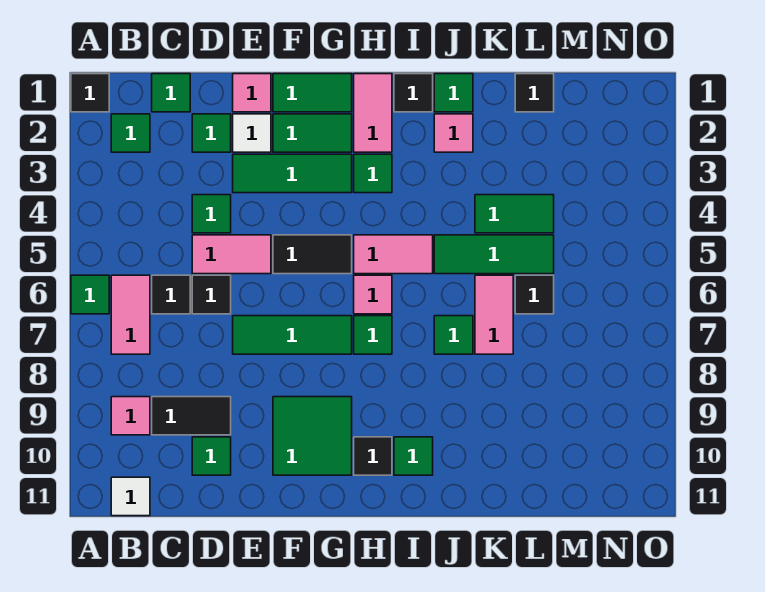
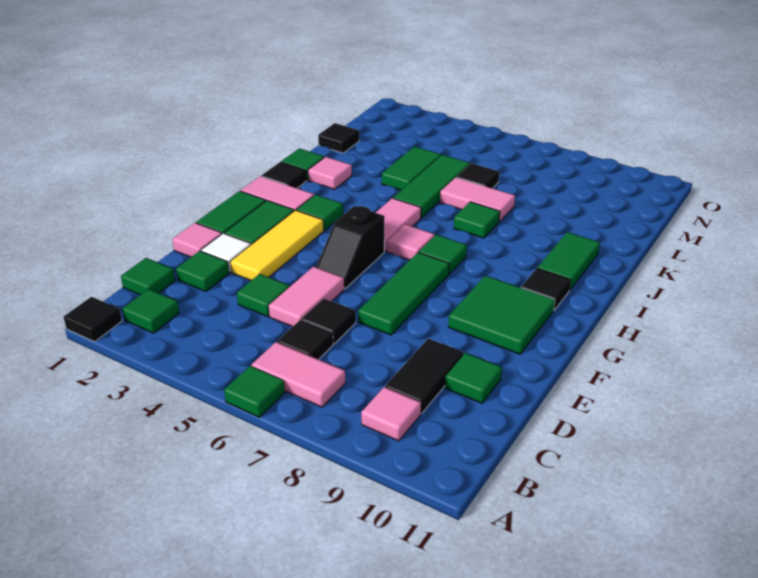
white tile B11 level 1 -> none
green tile E3:G3 level 1 -> yellow tile E3:G3 level 1
black tile F5:G5 level 1 -> black slope F5:G5 level 1 top G
green tile I10 level 1 -> green tile I10:J10 level 1

